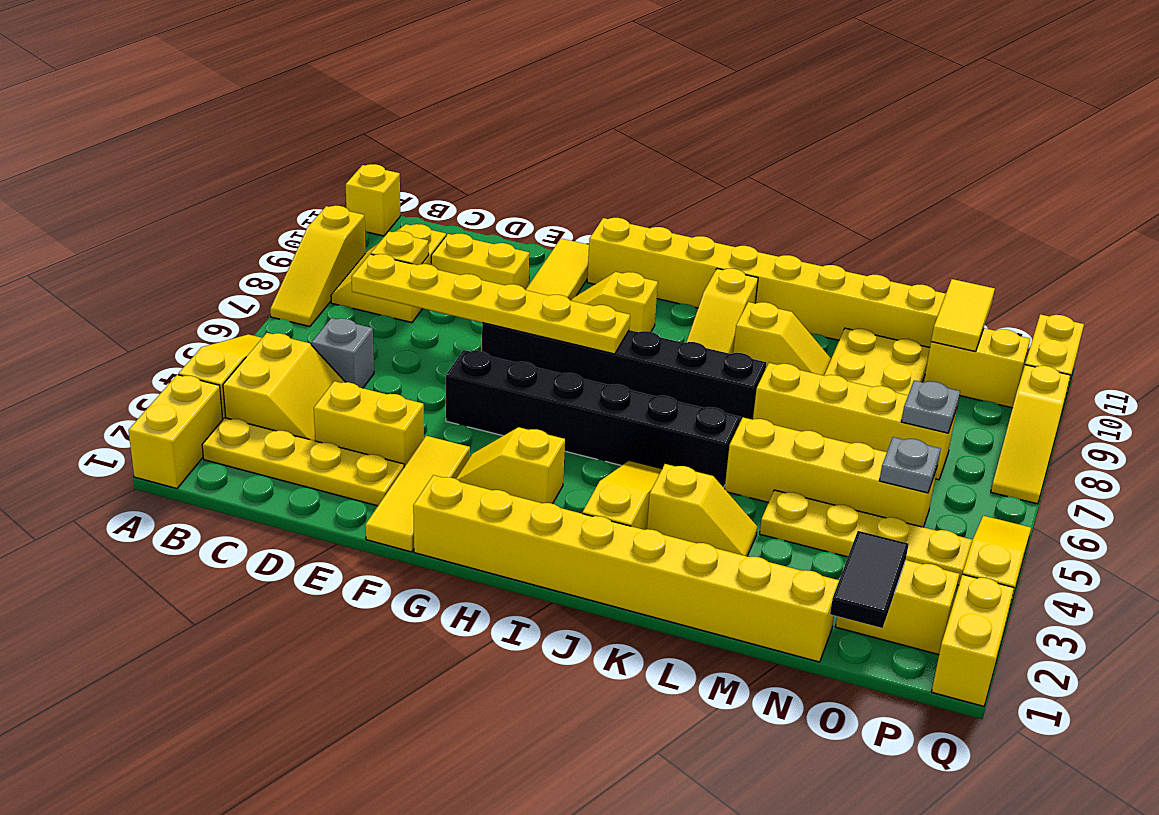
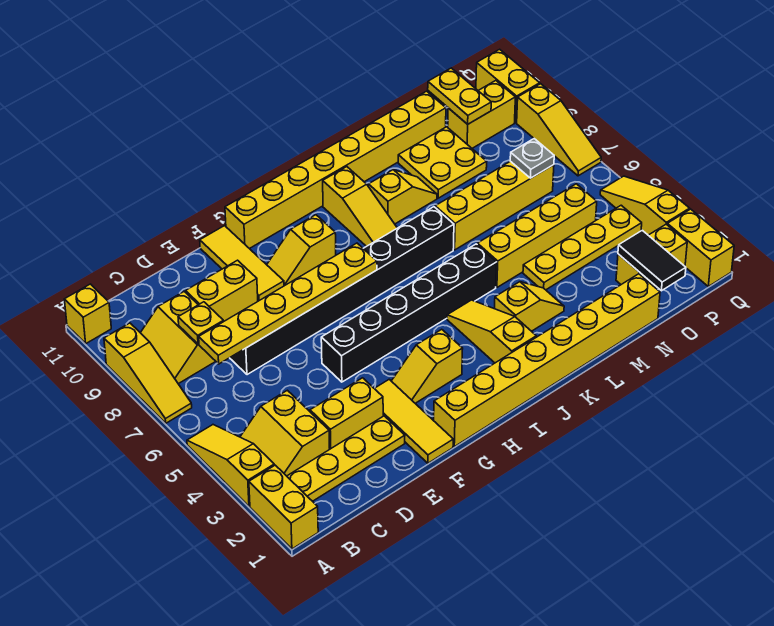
yellow slope B3:C4 level 1 top B -> yellow slope B3:C4 level 1 top C
grey brick C5 level 1 -> none
black brick F7:K7 level 1 -> black brick D7:K7 level 1
grey plate O5 level 2 -> none
yellow tile O10:O11 level 2 -> yellow plate O10:O11 level 2

